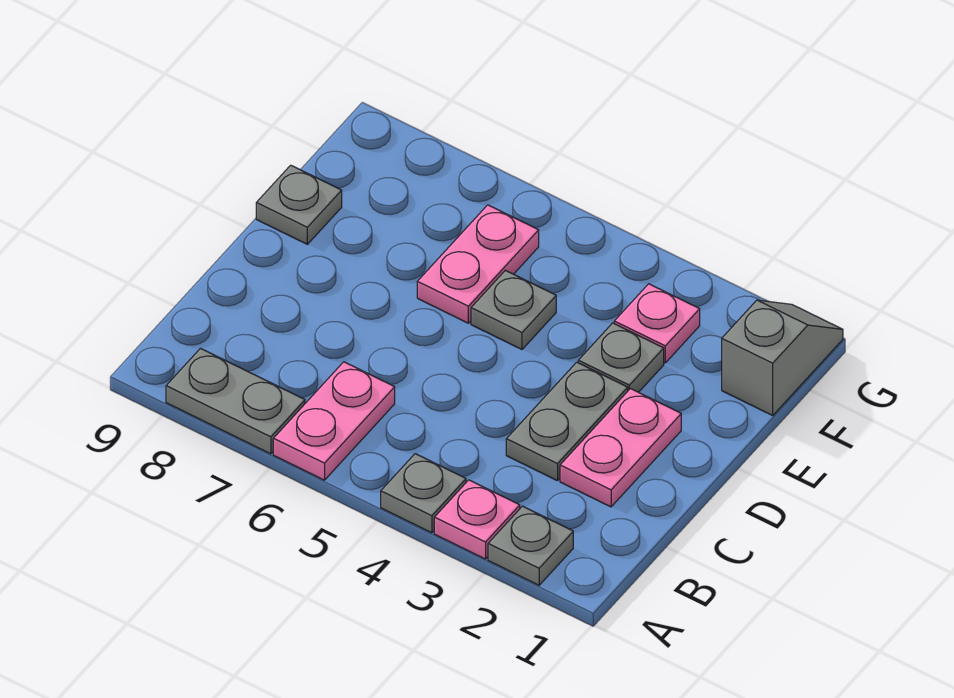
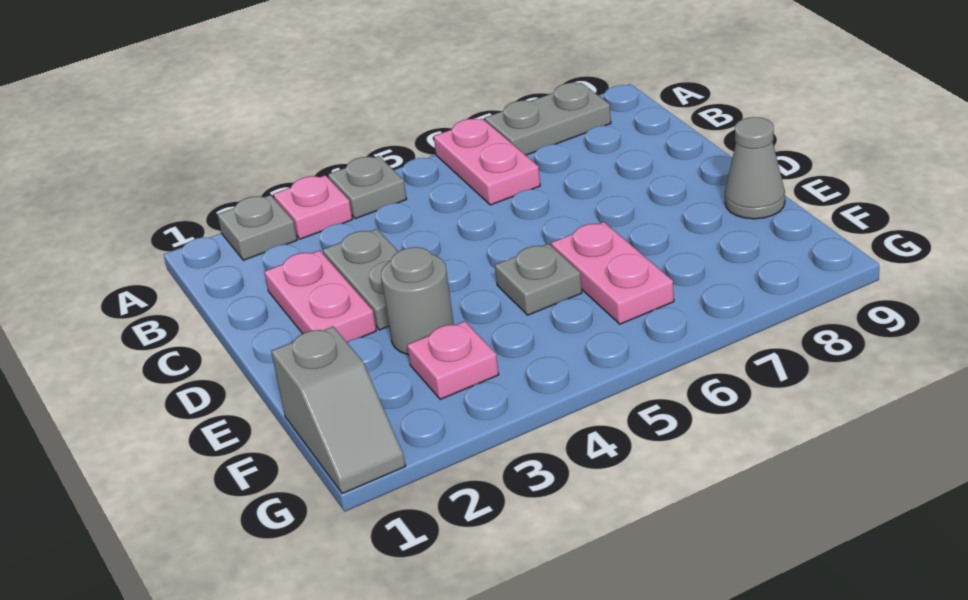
grey plate E3 level 1 -> grey round brick E3 level 1
grey plate E9 level 1 -> grey cone E9 level 1

